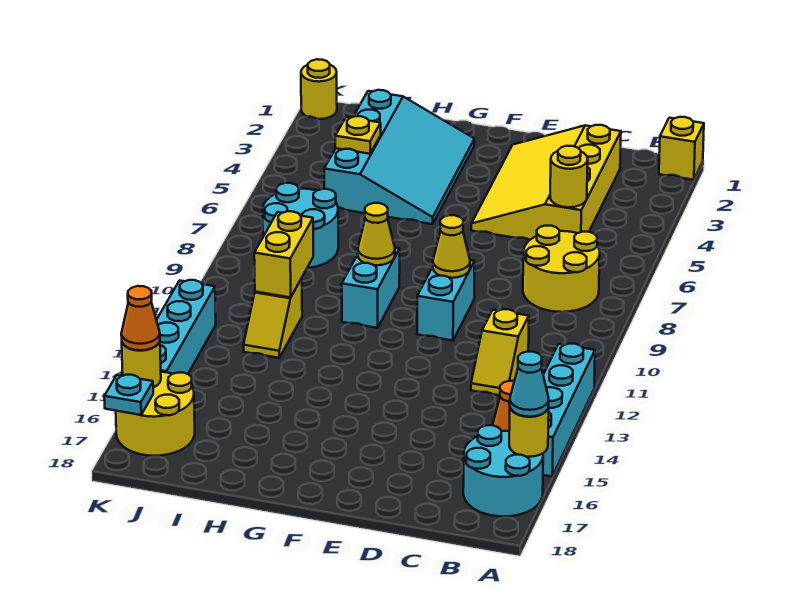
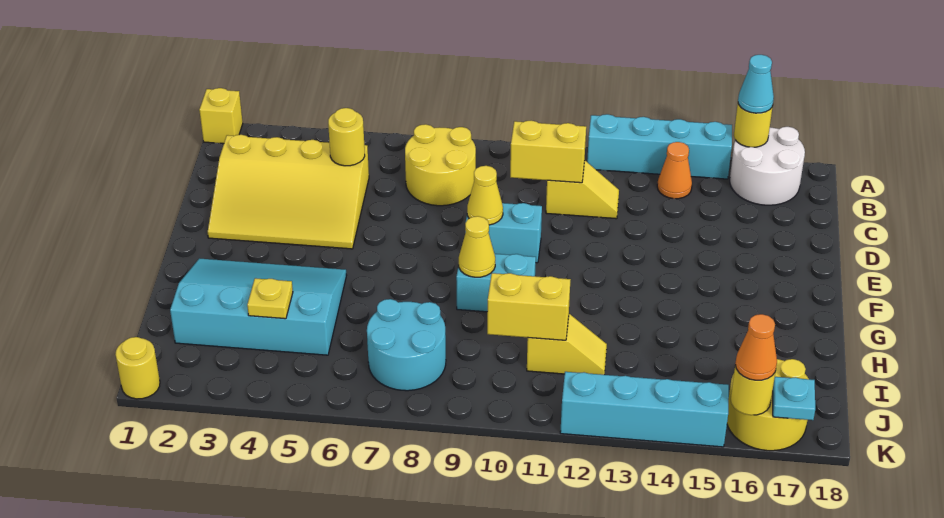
cyan round brick A16:B17 level 1 -> white round brick A16:B17 level 1
none -> yellow brick C10:C11 level 2

